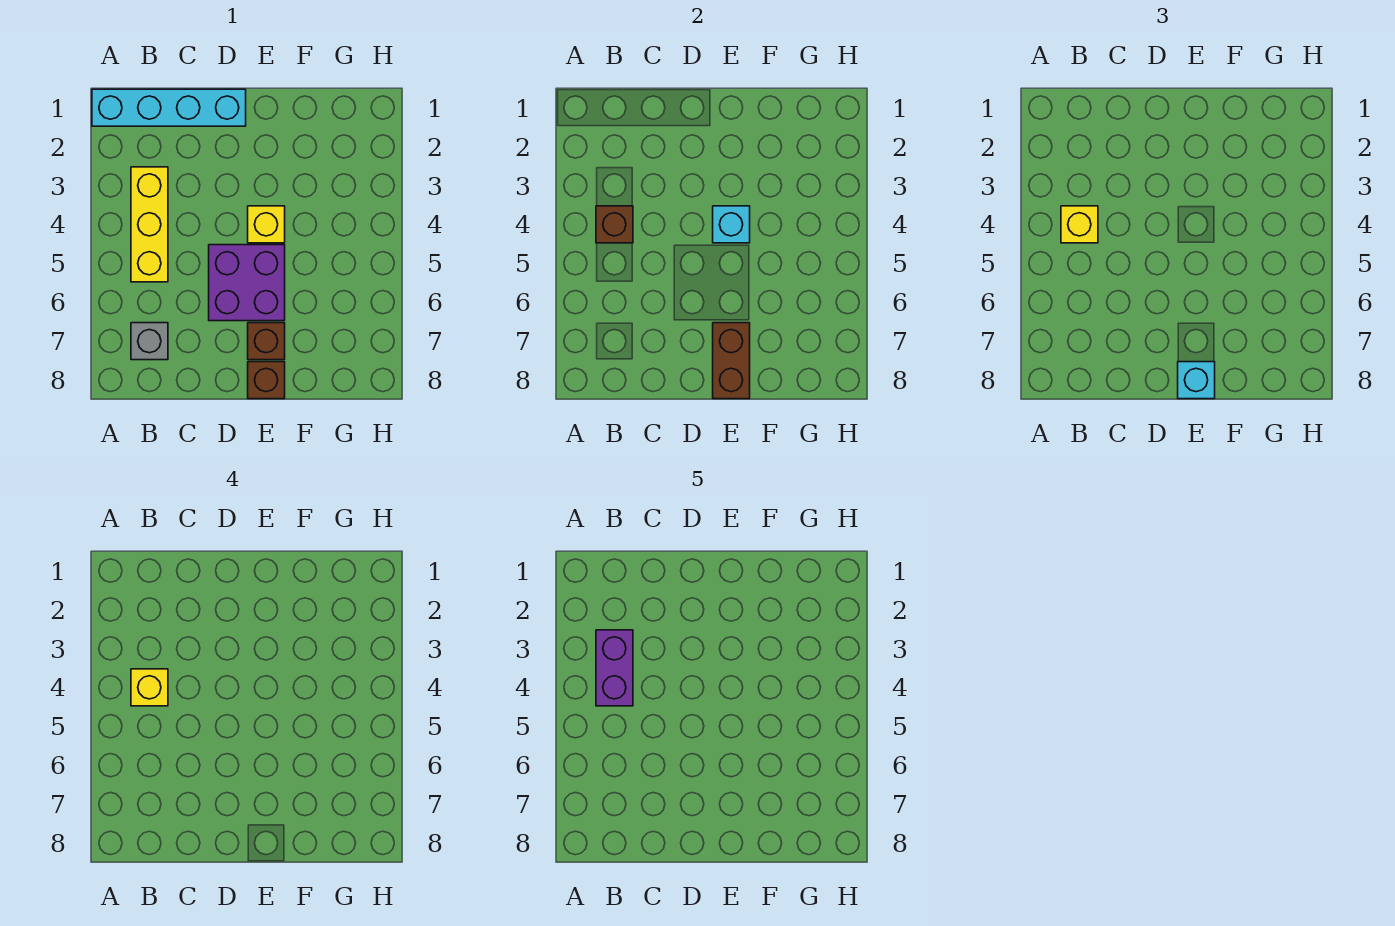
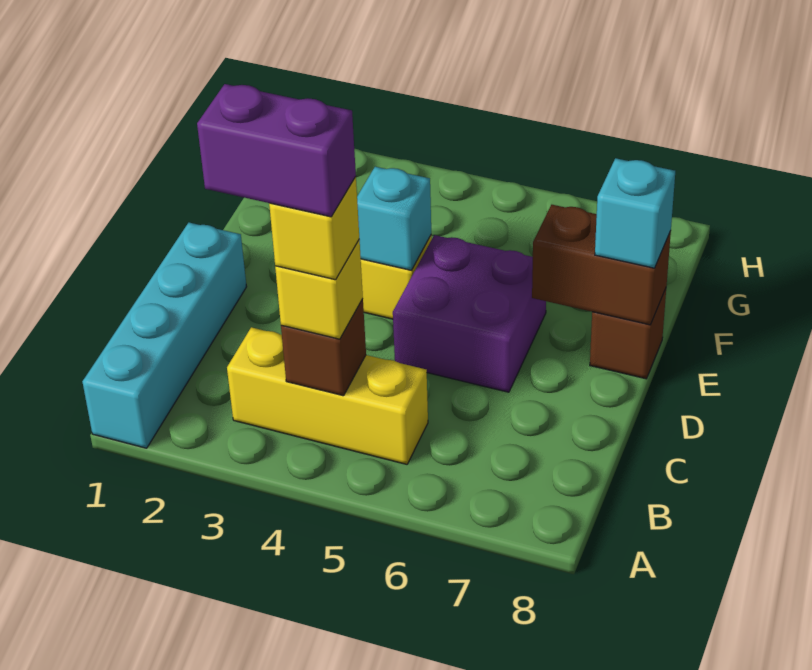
grey brick B7 level 1 -> none
brown brick E7 level 1 -> none

